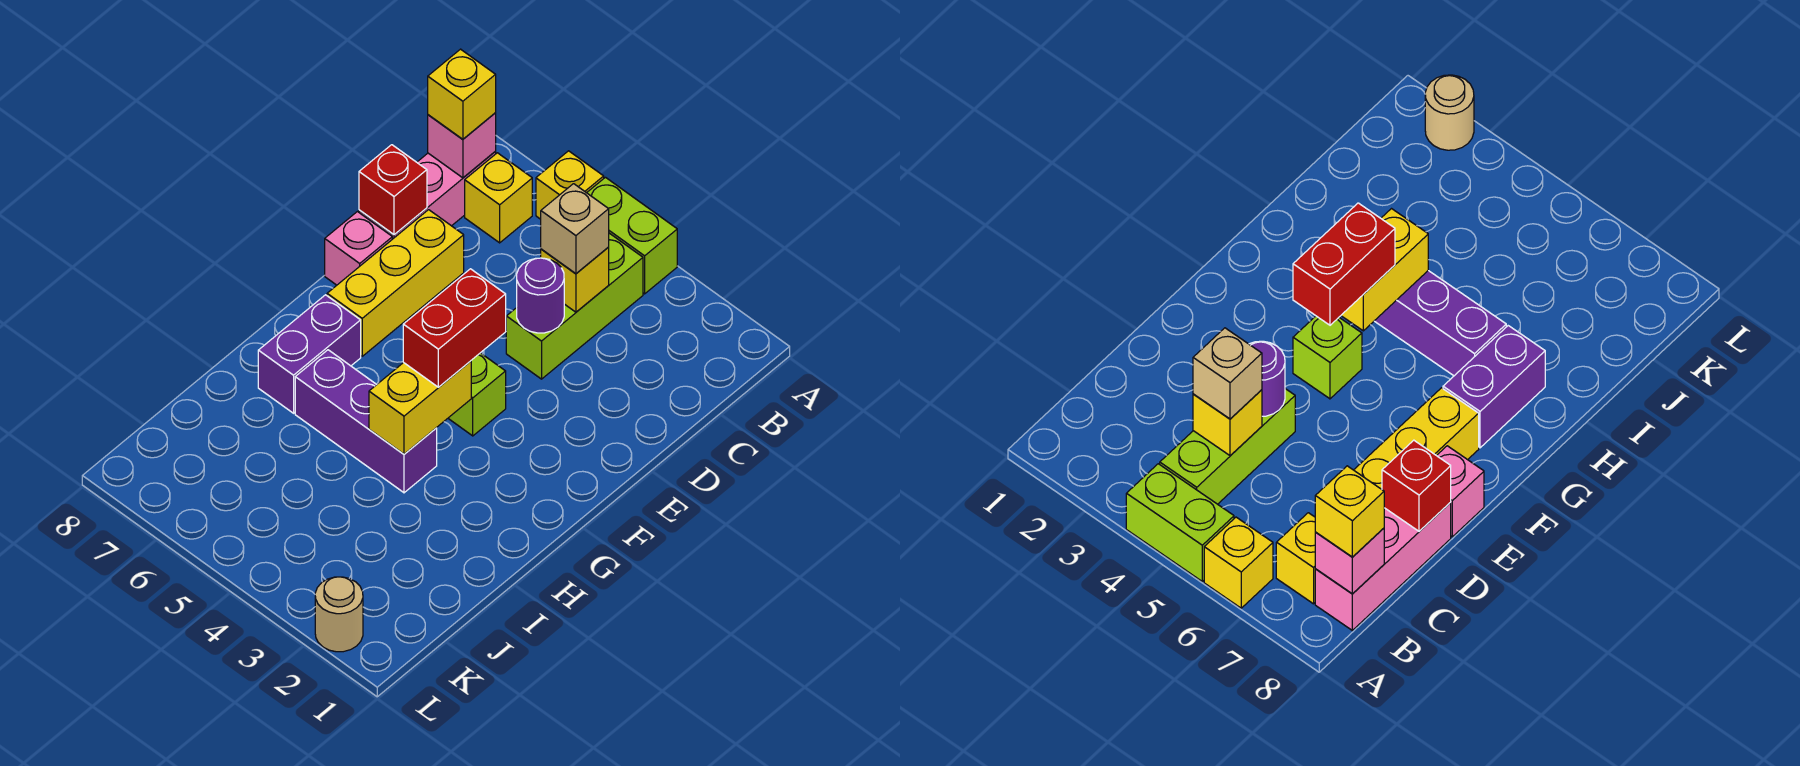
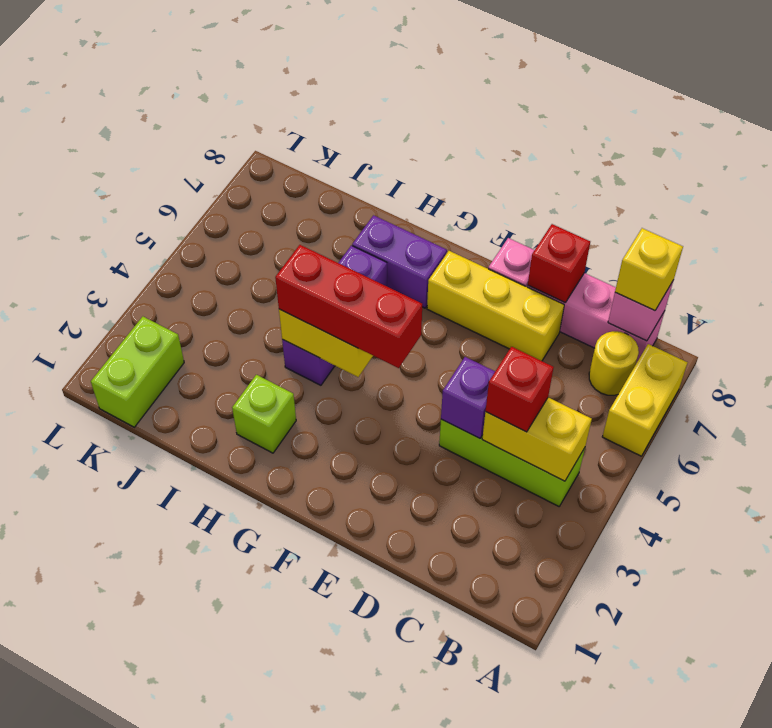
lime brick A4:A5 level 1 -> lime brick K1:K2 level 1
yellow brick A6 level 1 -> yellow brick A6:A7 level 1
yellow brick B7 level 1 -> yellow round brick B7 level 1
yellow brick C4 level 2 -> yellow brick B4:C4 level 2
tan brick C4 level 3 -> red brick C4 level 3
purple round brick D4 level 2 -> purple brick D4 level 2
lime brick F4 level 1 -> lime brick H2 level 1
red brick F4:G4 level 3 -> red brick F4:H4 level 3
tan round brick L2 level 1 -> none

